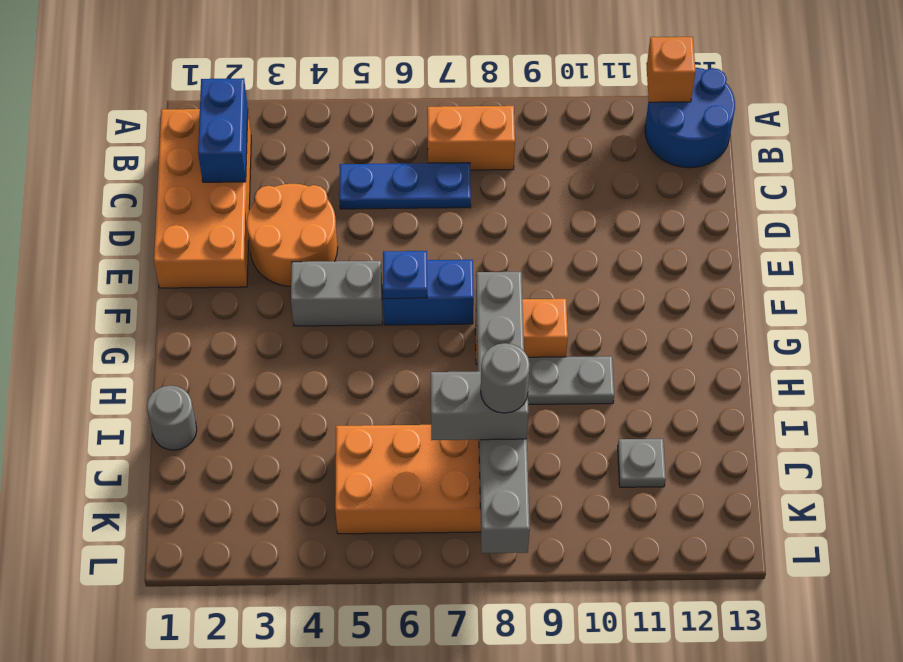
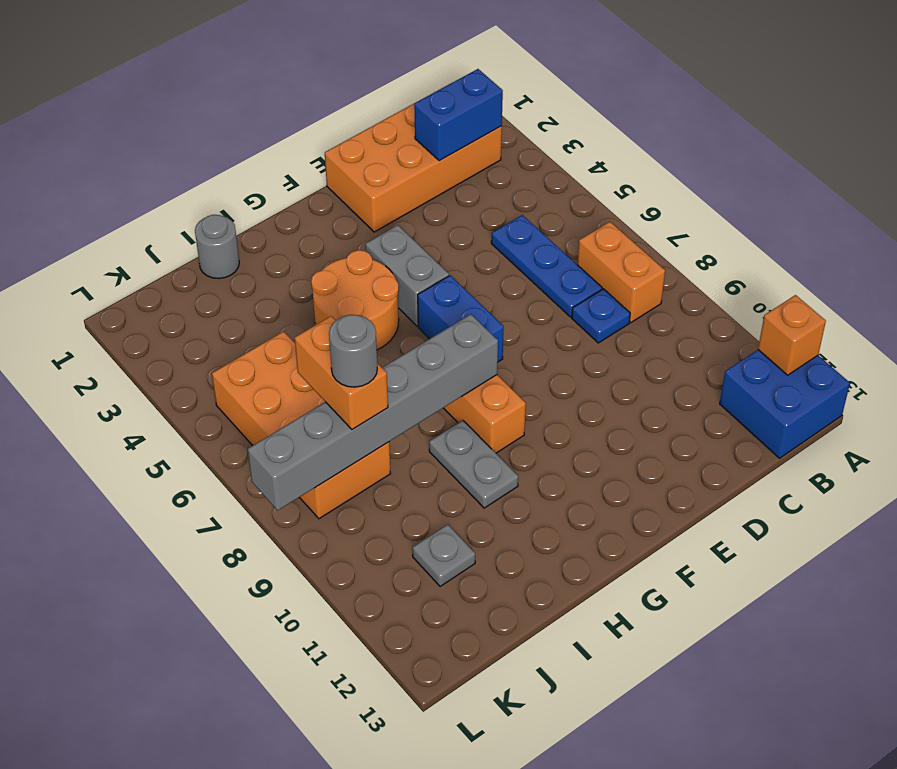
blue round brick A12:B13 level 1 -> blue brick A12:B13 level 1
orange round brick D3:E4 level 1 -> orange round brick G4:H5 level 1
blue plate F6 level 2 -> blue plate C8 level 1
grey brick J7:J8 level 3 -> orange brick J7:J8 level 3

